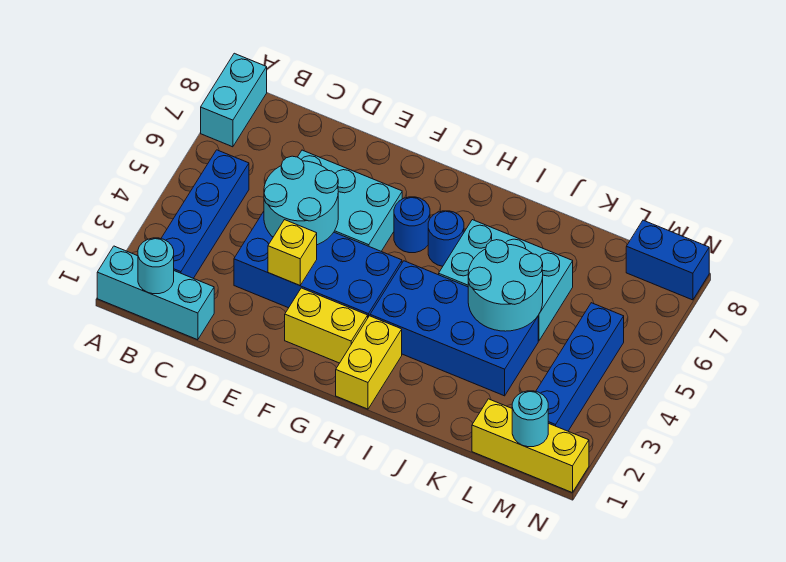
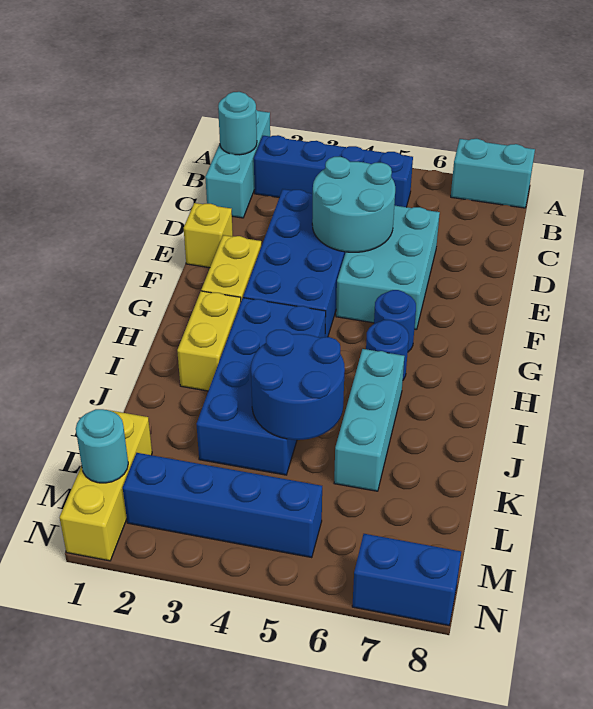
yellow brick E3 level 2 -> yellow brick E1 level 1
yellow brick H1:H2 level 1 -> yellow brick H2:I2 level 1
cyan brick I5:K6 level 1 -> cyan brick I6:K6 level 1
cyan round brick J4:K5 level 2 -> blue round brick J4:K5 level 2
blue brick M8:N8 level 1 -> blue brick N7:N8 level 1

